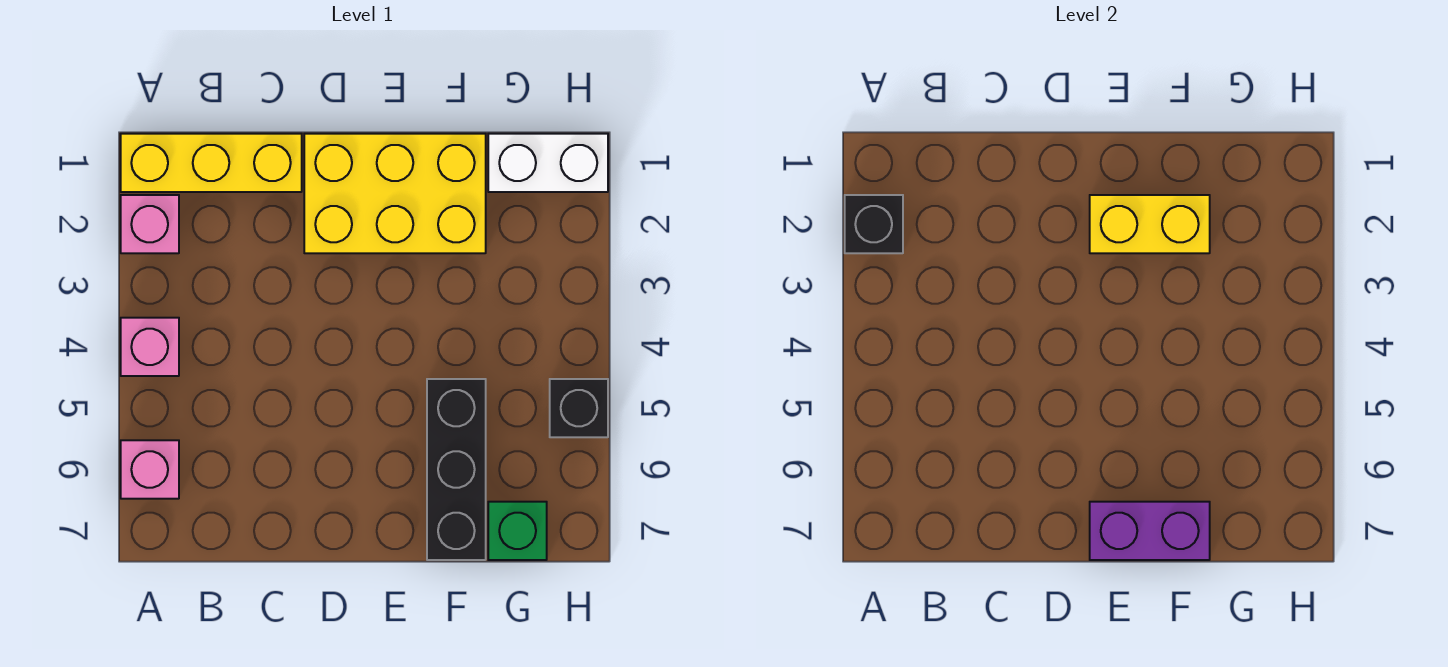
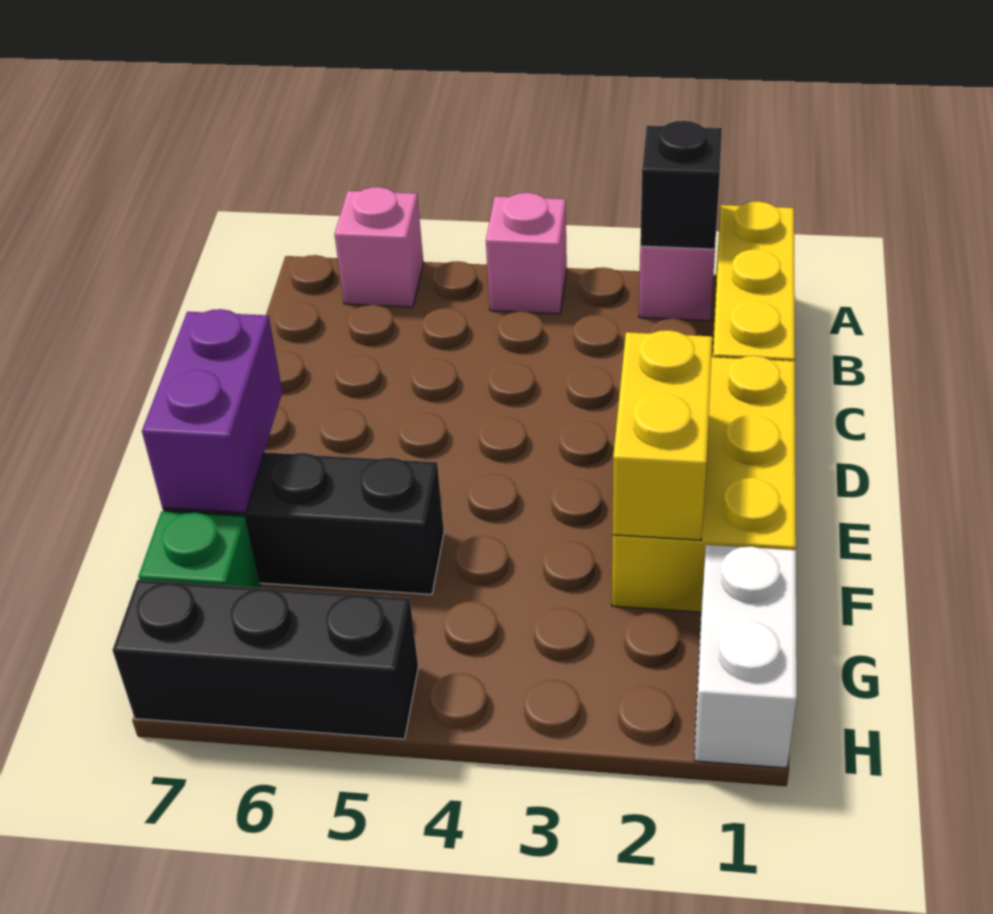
black brick H5 level 1 -> black brick H5:H7 level 1

